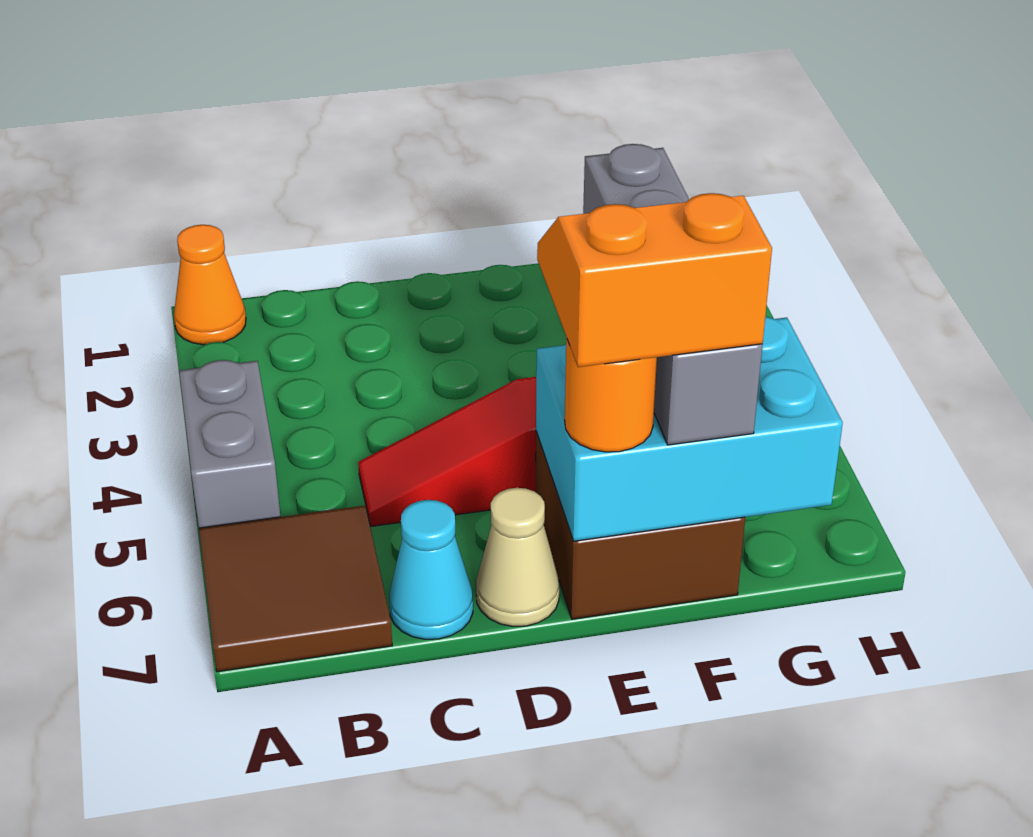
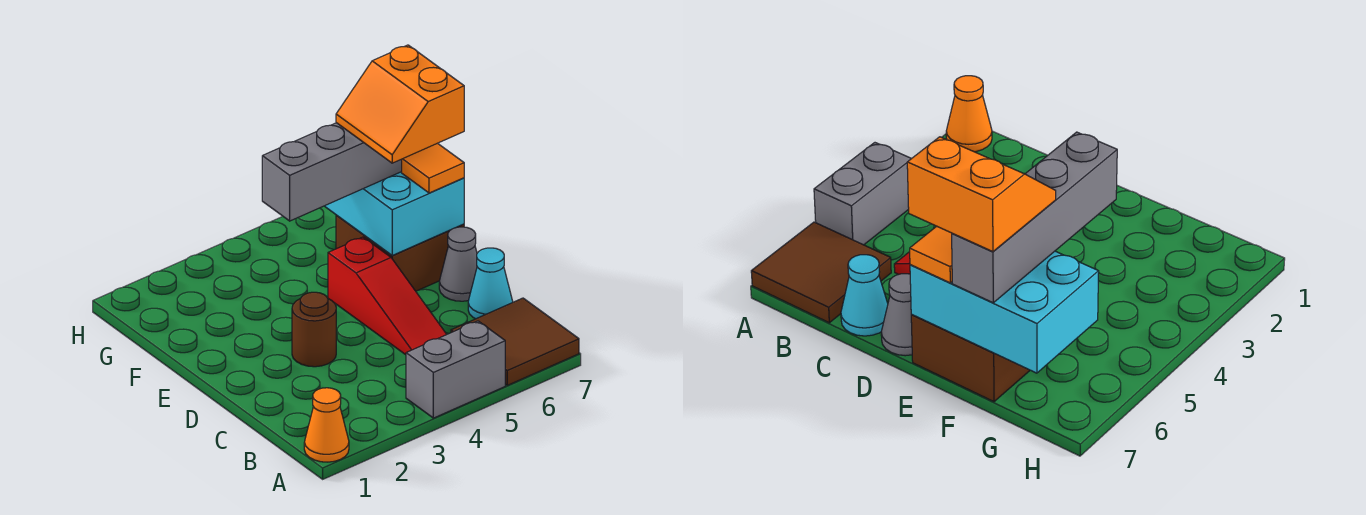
none -> brown round brick D3 level 1
tan cone D7 level 1 -> grey cone D7 level 1
orange round brick E7 level 3 -> orange tile E7 level 3

